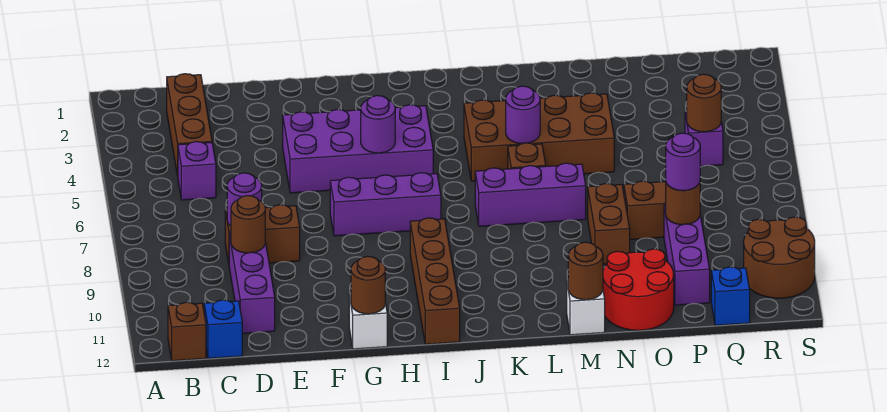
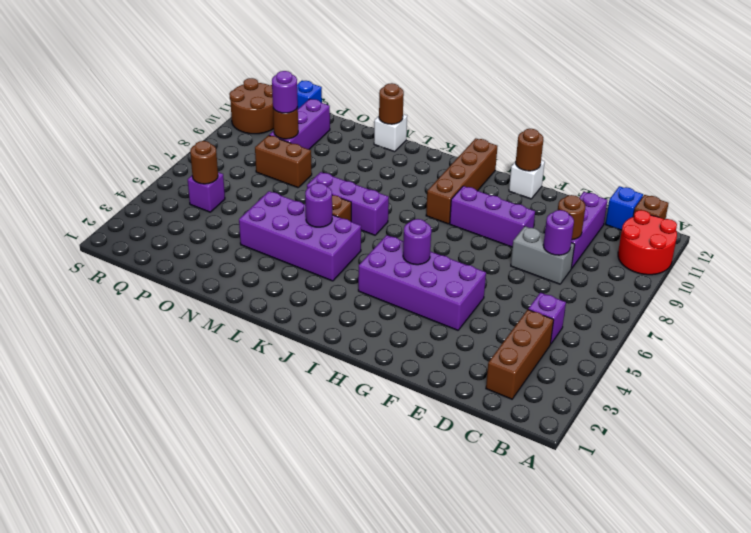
brown brick D8:E8 level 1 -> grey brick D8:E8 level 1
purple brick G7:I7 level 1 -> purple brick F9:H9 level 1
brown brick K4:N5 level 1 -> purple brick K4:N5 level 1
brown brick N8:N9 level 1 -> none
red round brick N11:O12 level 1 -> red round brick A10:B11 level 1

